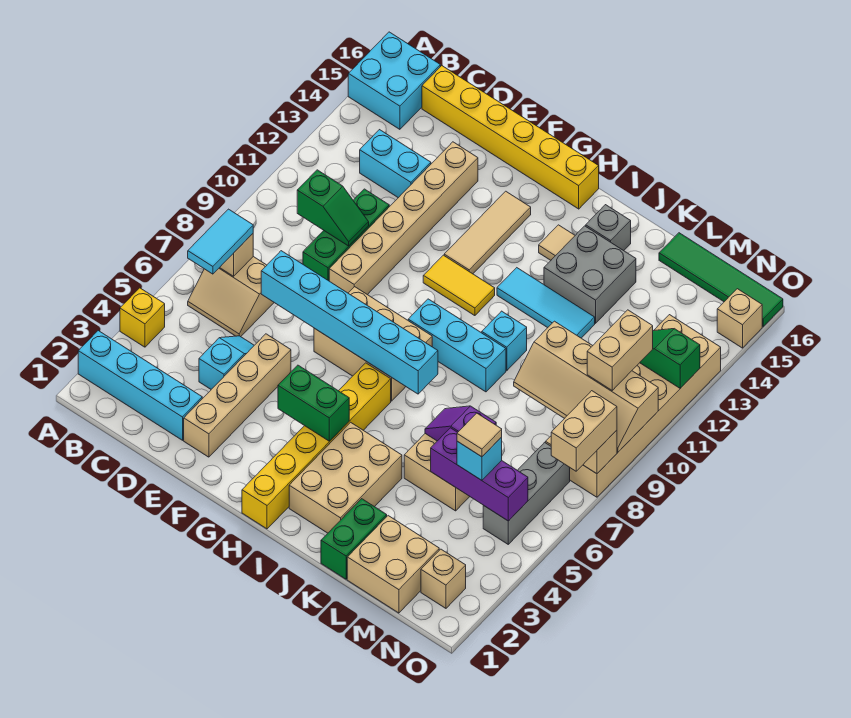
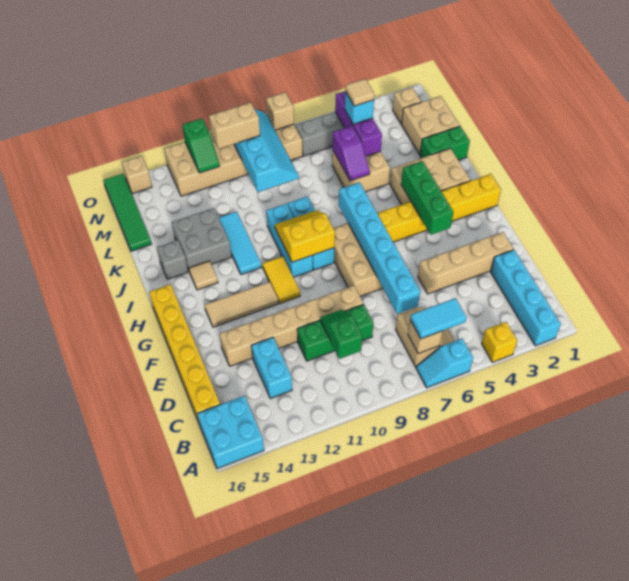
cyan slope D4:D5 level 1 top 4 -> cyan slope A6:A7 level 1 top 6
green brick G4:H4 level 2 -> green brick G4:I4 level 2
none -> yellow slope H9:I10 level 2 top H
cyan brick J10 level 1 -> cyan brick H10:J10 level 1
tan slope L9:O10 level 2 top 10 -> cyan slope L9:O10 level 2 top 10
tan brick O7:O8 level 3 -> none

